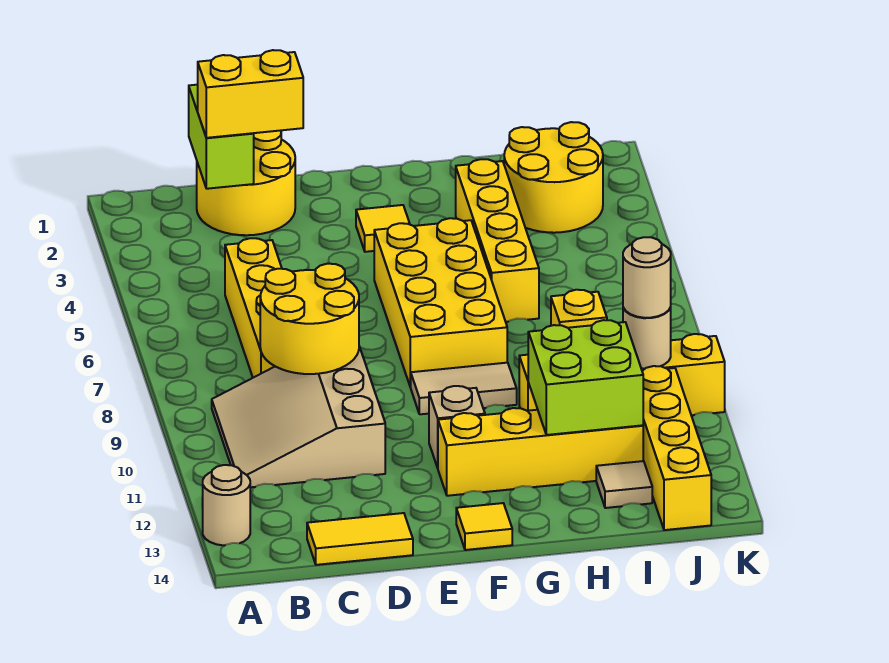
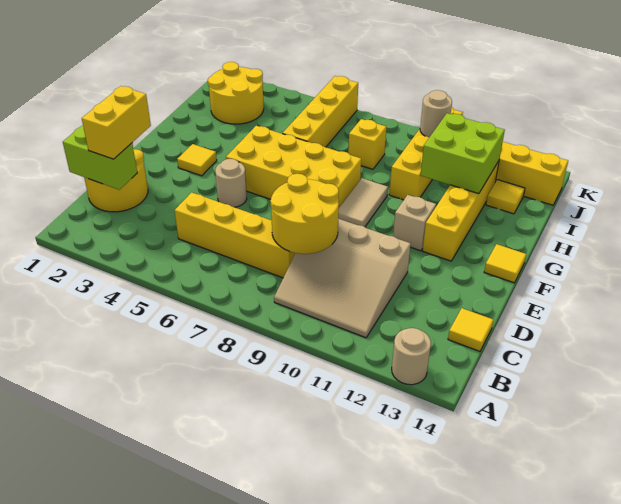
yellow tile C14:D14 level 1 -> yellow tile C14 level 1
yellow brick H3:H6 level 1 -> yellow brick H6:K6 level 1
tan tile I13 level 1 -> yellow tile I13 level 1
tan round brick J10 level 3 -> tan round brick E5 level 1

